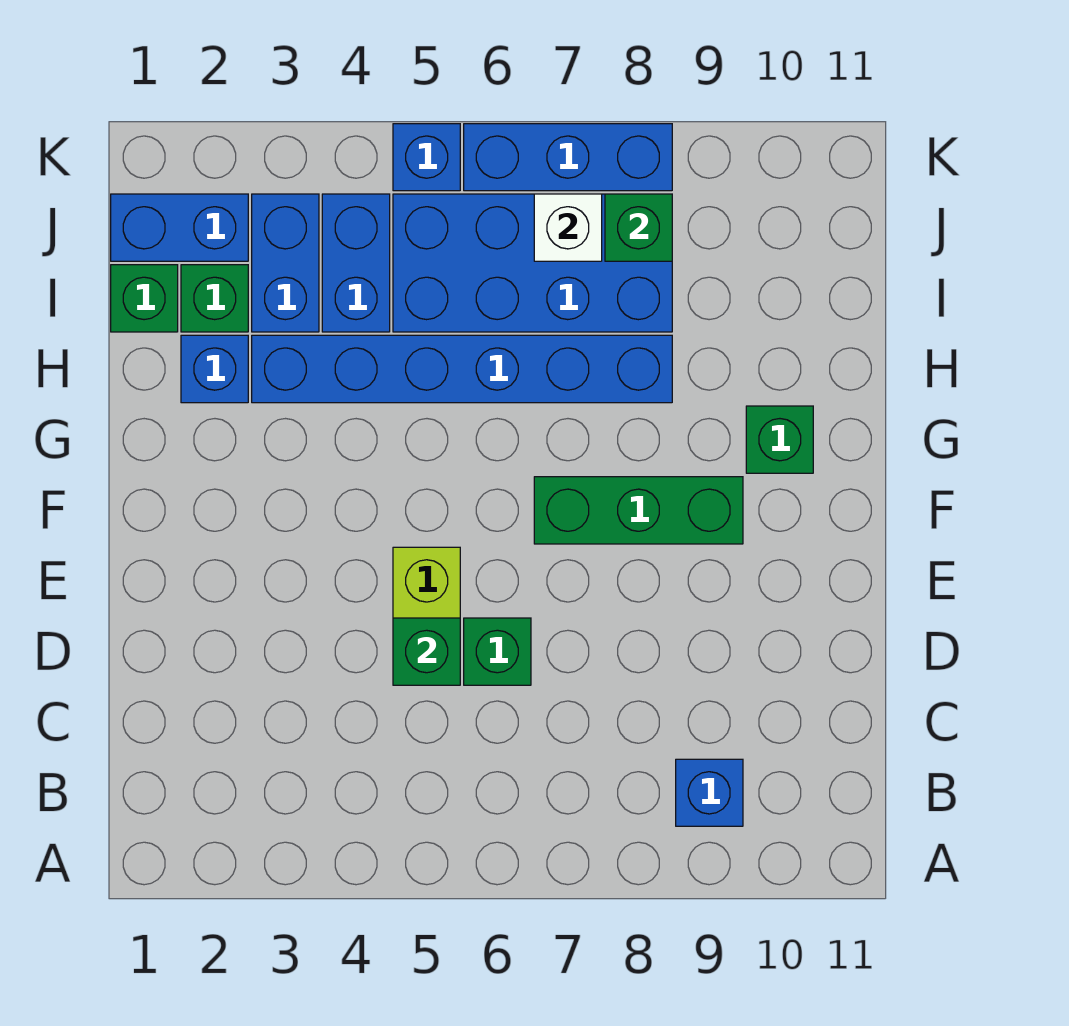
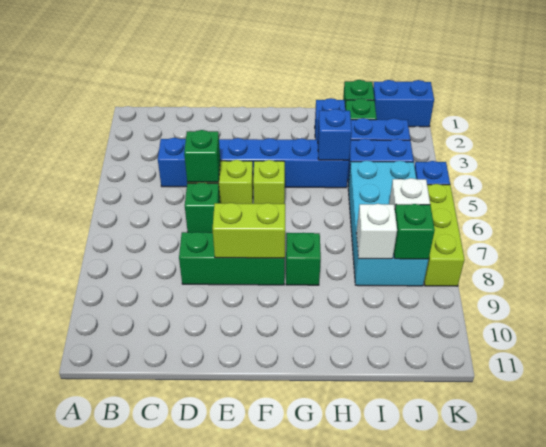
blue brick B9 level 1 -> blue brick H4 level 2
none -> lime brick E8:F8 level 2
none -> lime brick F5 level 1
green brick F7:F9 level 1 -> green brick D8:F8 level 1
green brick G10 level 1 -> green brick G8 level 1
blue brick H3:H8 level 1 -> blue brick C4:H4 level 1
blue brick I5:J8 level 1 -> cyan brick I5:J8 level 1
none -> white brick I8 level 2
blue brick J1:J2 level 1 -> blue brick J1:K1 level 1
blue brick K6:K8 level 1 -> lime brick K6:K8 level 1

